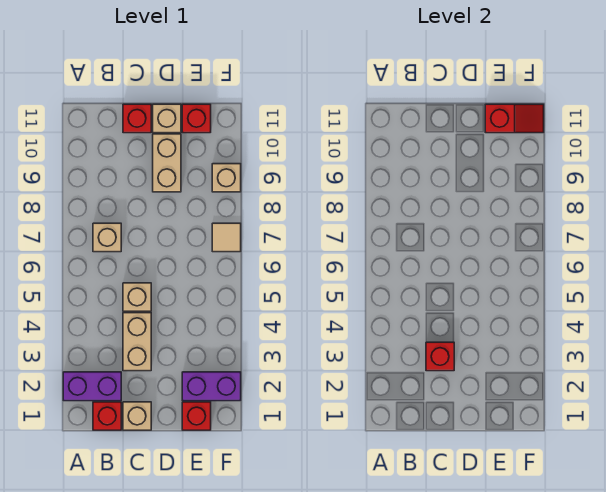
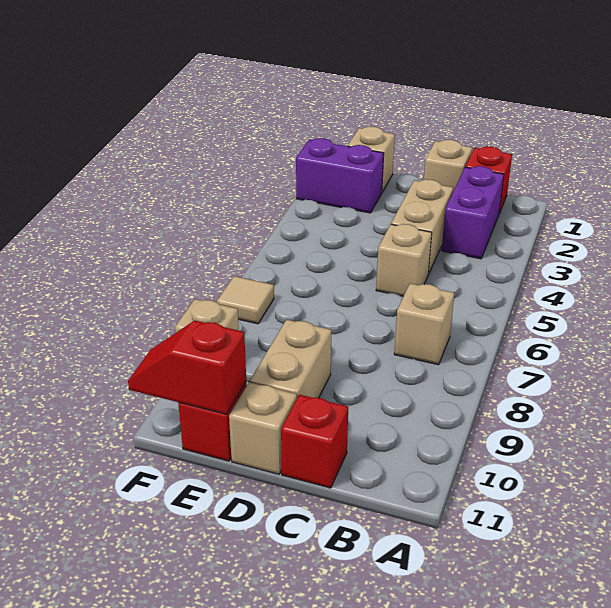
purple brick A2:B2 level 1 -> purple brick B2:B3 level 1
red brick C3 level 2 -> none
red brick E1 level 1 -> tan brick E1 level 1

